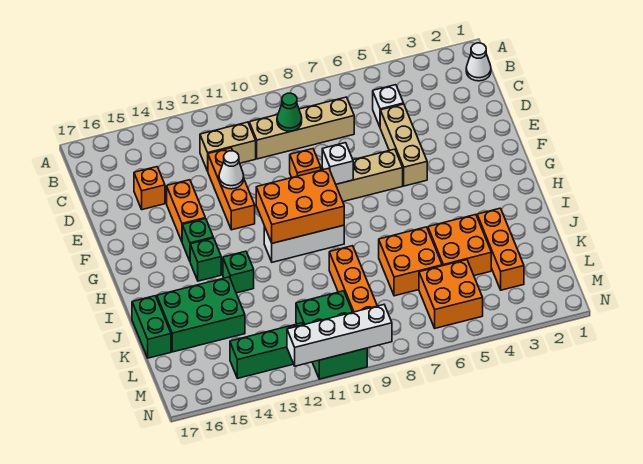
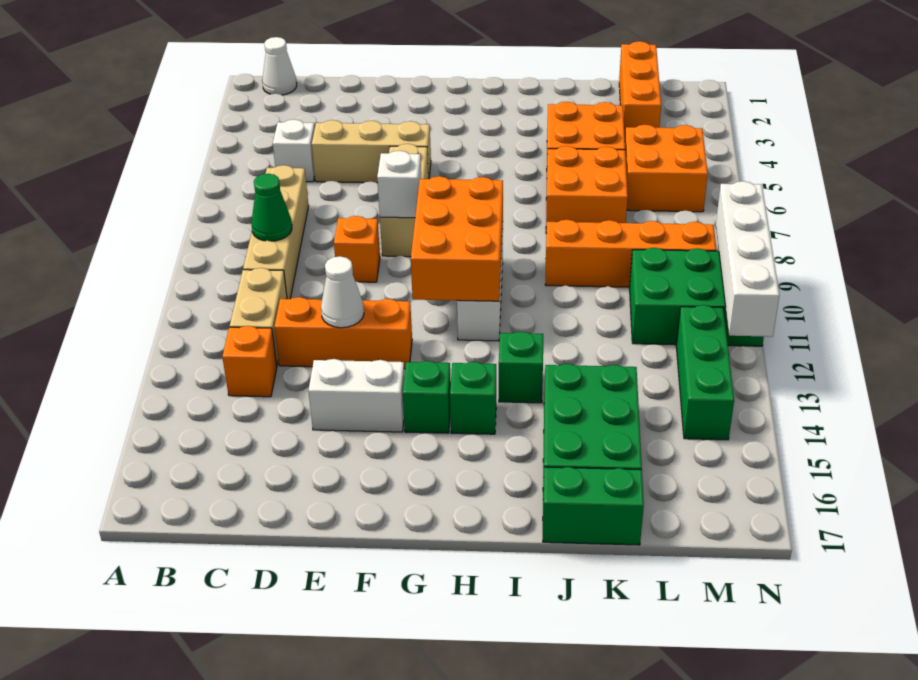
orange brick D15 level 1 -> orange brick C13 level 1
orange brick E14:F14 level 1 -> white brick E14:F14 level 1
orange brick J3:L3 level 1 -> orange brick L1:L3 level 1

